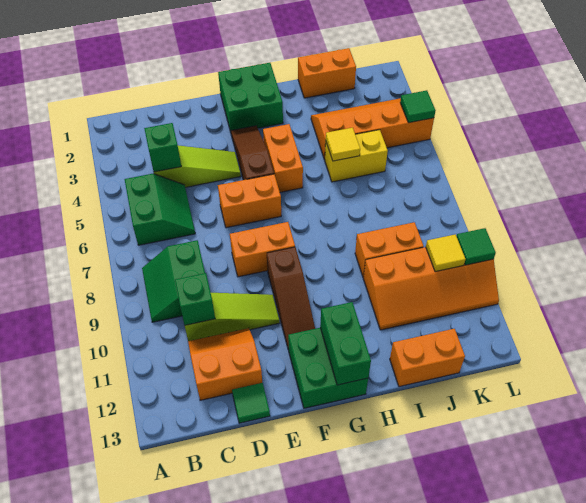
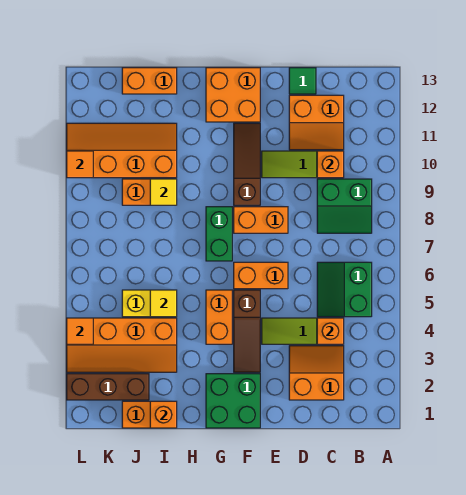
green slope B8:C9 level 1 top C -> green slope B8:C9 level 1 top 9
none -> orange slope C2:D3 level 1 top 2
green brick C4 level 2 -> orange brick C4 level 2
green brick C10 level 2 -> orange brick C10 level 2
green brick F12:G13 level 1 -> orange brick F12:G13 level 1
green brick G12:G13 level 2 -> green brick G7:G8 level 1
none -> orange brick I1 level 2
none -> brown brick J2:L2 level 1
yellow tile K10 level 2 -> yellow tile I9 level 2
green tile L4 level 2 -> orange tile L4 level 2
green tile L10 level 2 -> orange tile L10 level 2

